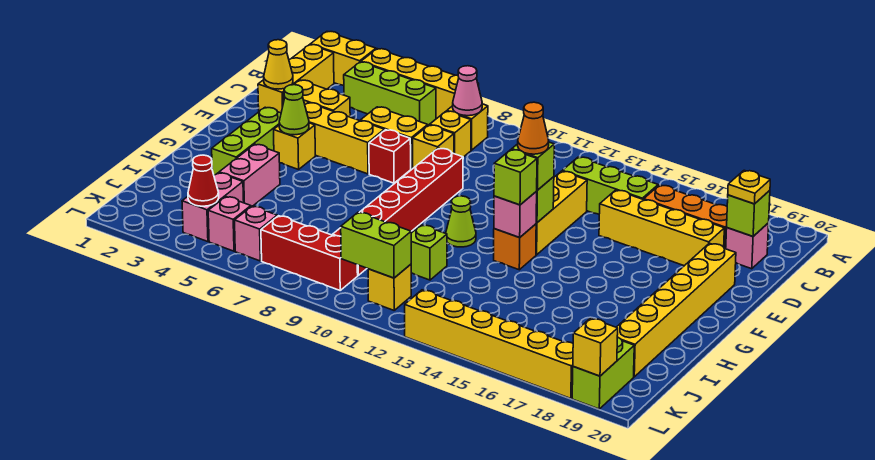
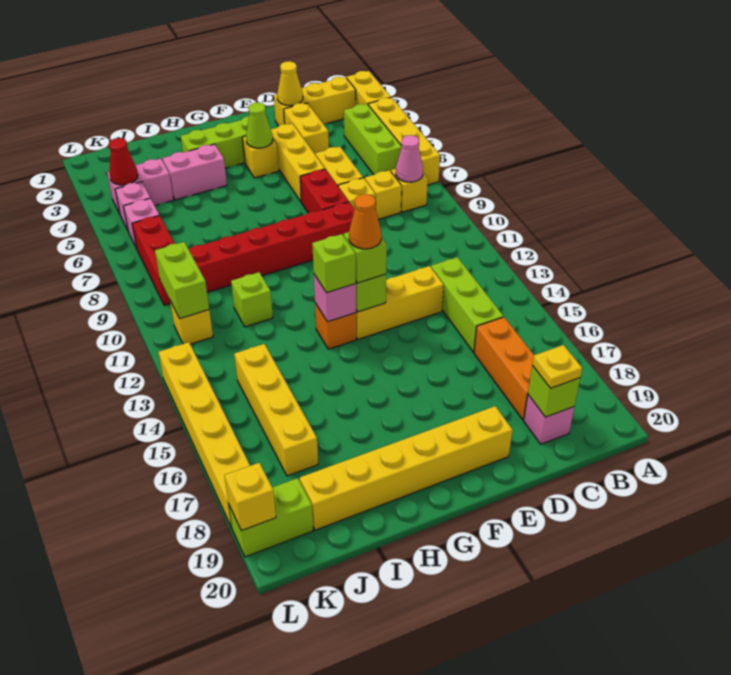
yellow brick D15:D18 level 1 -> yellow brick J14:J17 level 1
red brick E7 level 1 -> red brick E7:E8 level 1
lime cone G11 level 1 -> none

